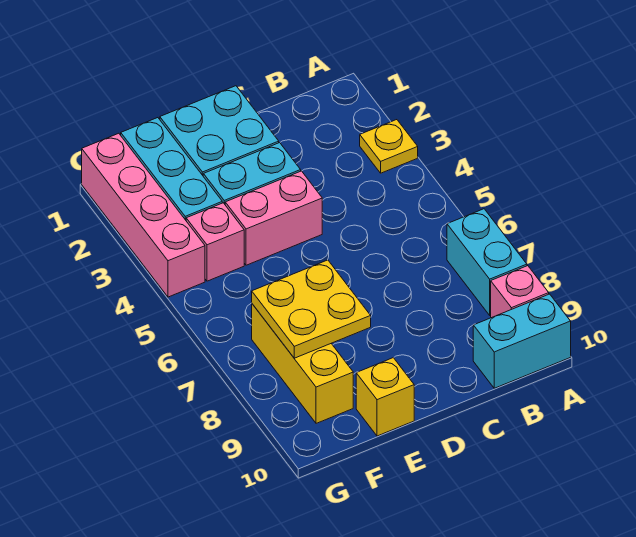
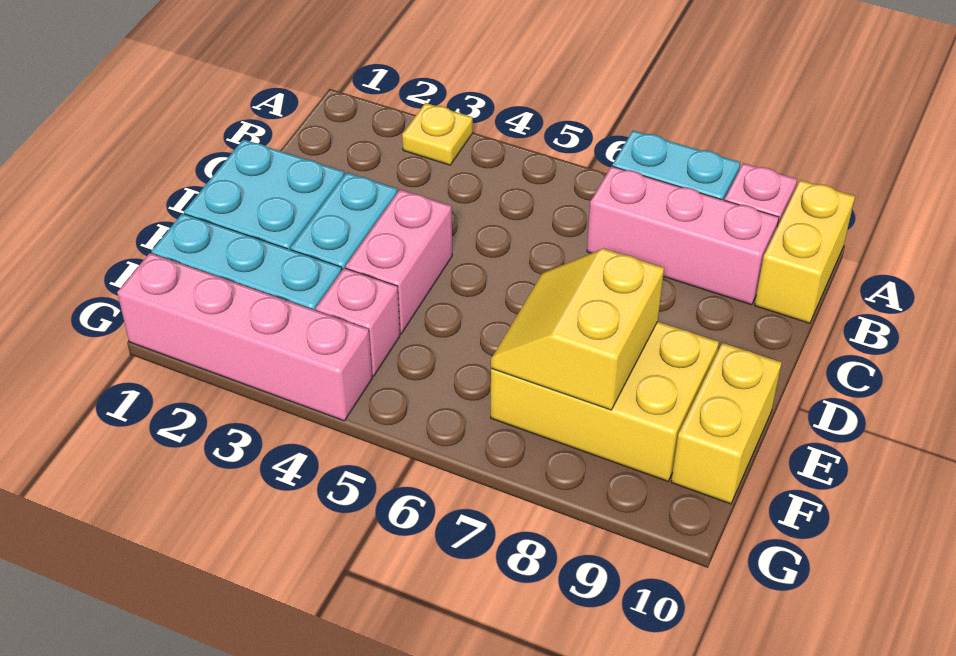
cyan brick A10:B10 level 1 -> yellow brick A10:B10 level 1
none -> pink brick B7:B9 level 1
yellow plate E7:F8 level 2 -> yellow slope E7:F8 level 2 top 8
yellow brick E10 level 1 -> yellow brick E10:F10 level 1
yellow brick F7:F9 level 1 -> yellow brick E7:F9 level 1

